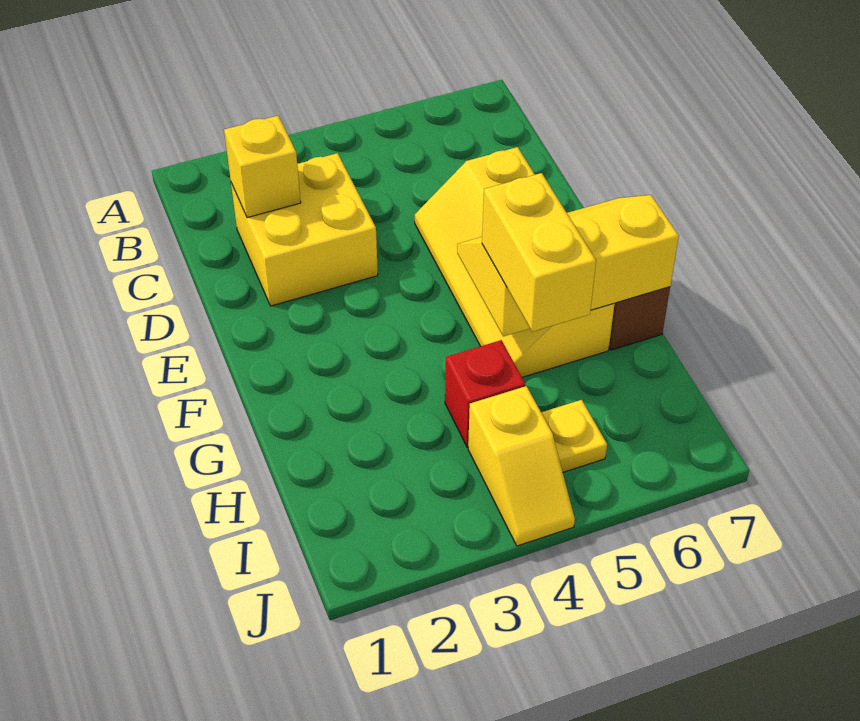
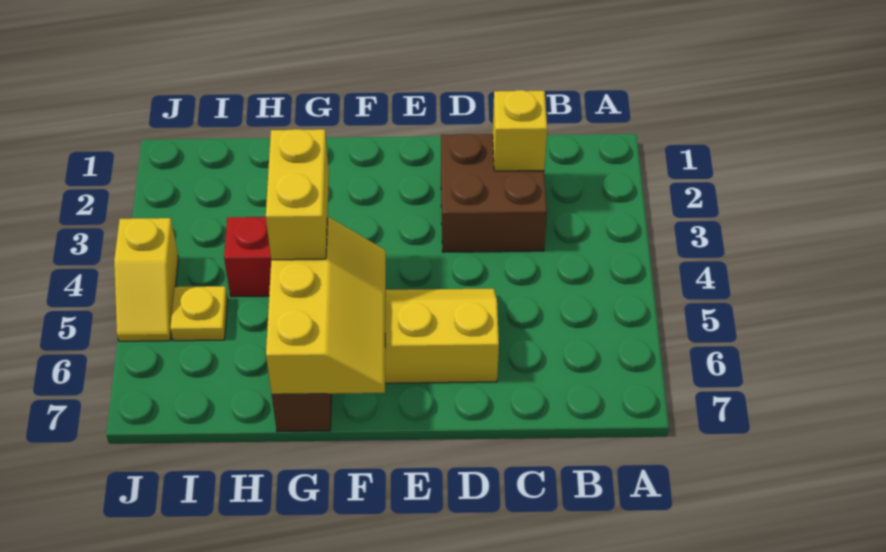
yellow brick C2:D3 level 1 -> brown brick C2:D3 level 1
yellow brick G5:H5 level 3 -> yellow brick G4:G5 level 3
yellow slope I4:J4 level 1 top I -> yellow slope J4:J5 level 1 top 4

